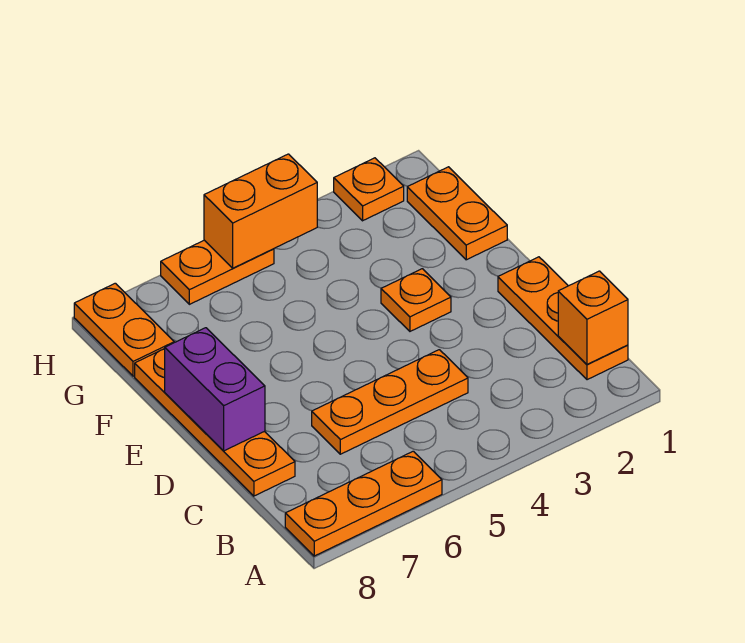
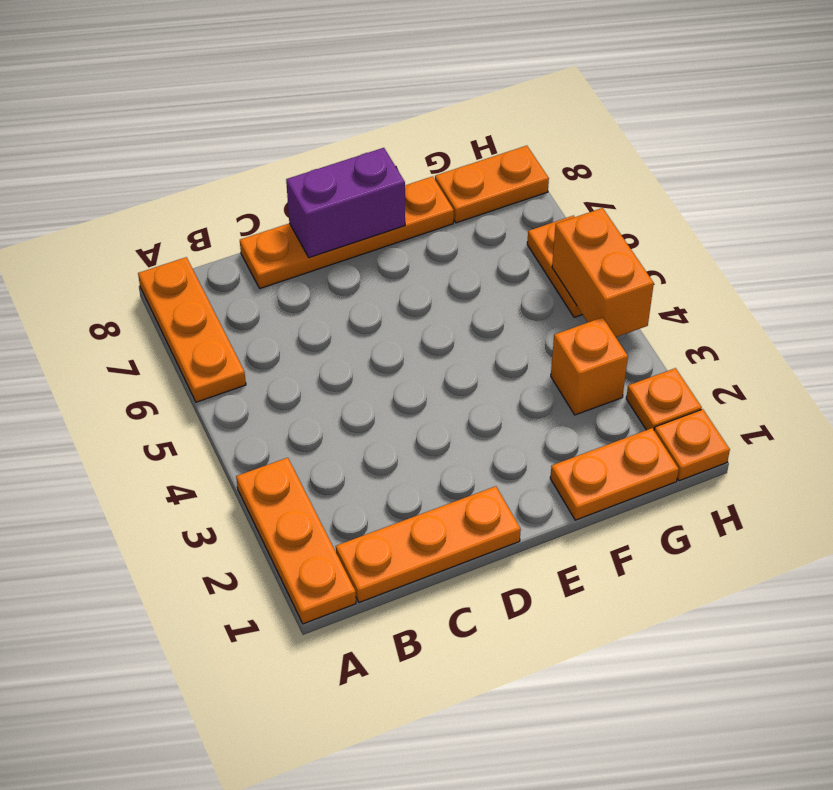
orange brick B1 level 2 -> orange brick G3 level 1
orange plate C4:C6 level 1 -> orange plate A1:A3 level 1
orange plate E3 level 1 -> orange plate H1 level 1

